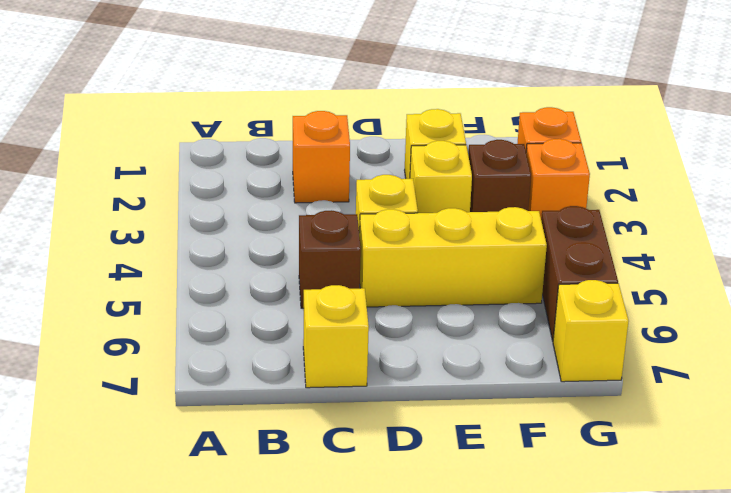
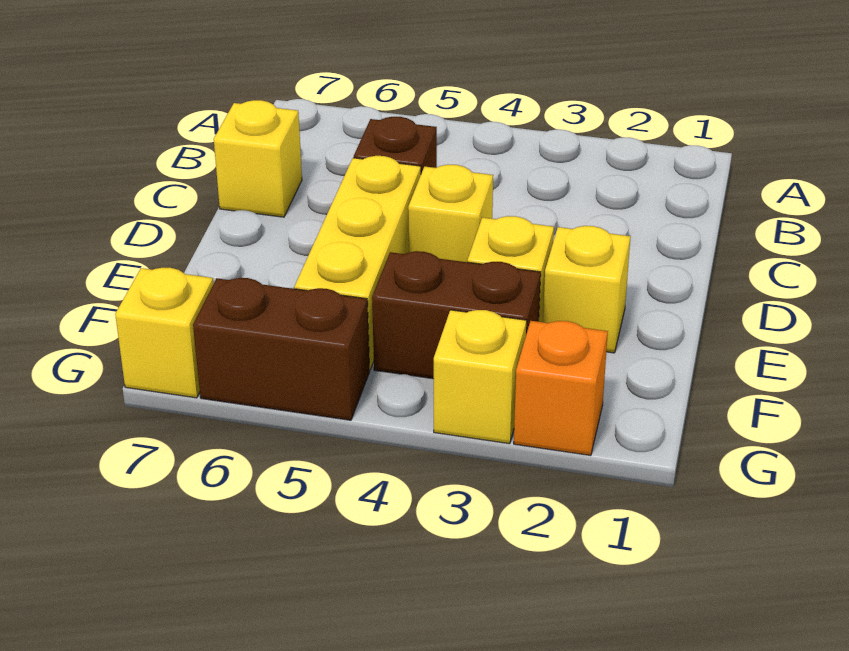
orange brick C2 level 1 -> none
brown brick F3 level 1 -> brown brick F3:F4 level 1
orange brick G3 level 1 -> yellow brick G3 level 1

